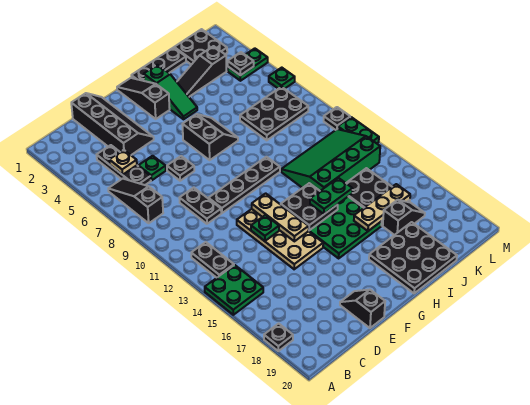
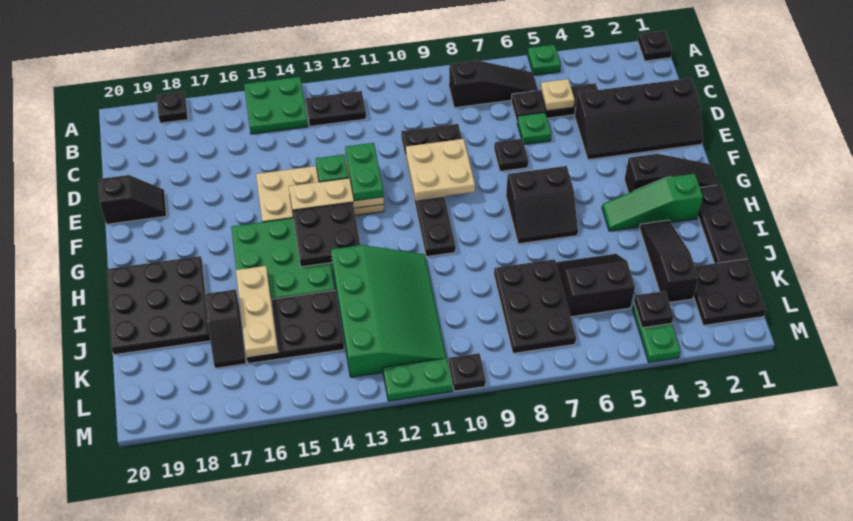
none -> black plate A1 level 1
none -> tan plate E9:F10 level 2
green plate H14:I14 level 3 -> green plate E12:F12 level 3
none -> black slope J5:K6 level 1 top K
green plate M6 level 1 -> green plate A5 level 1

